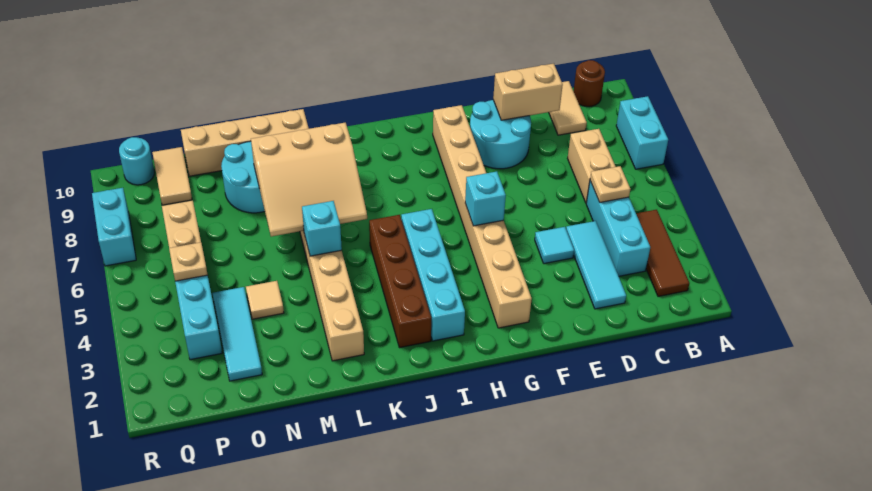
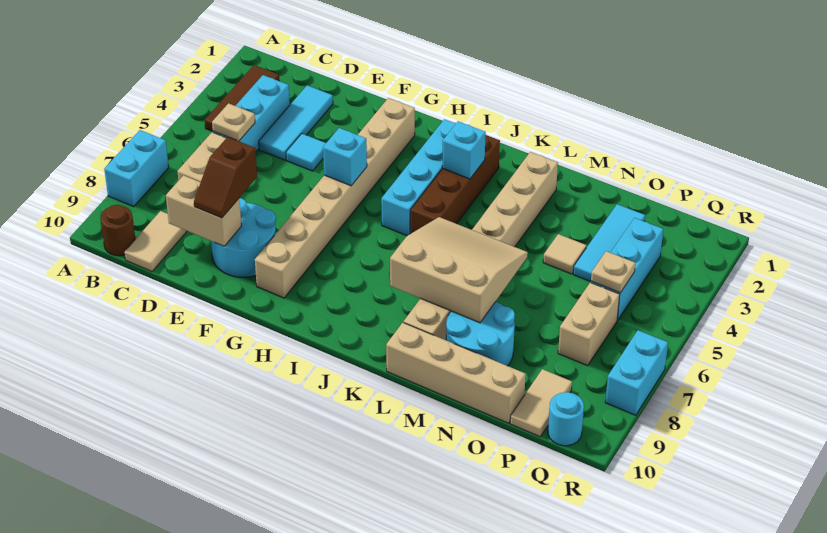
none -> brown slope E8:E9 level 3 top 8
cyan brick L5 level 2 -> cyan brick J3 level 2

